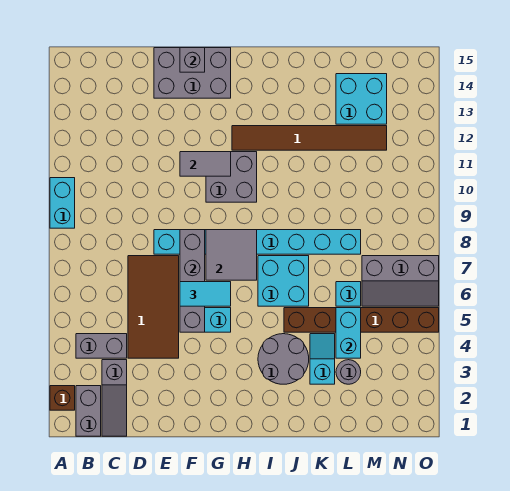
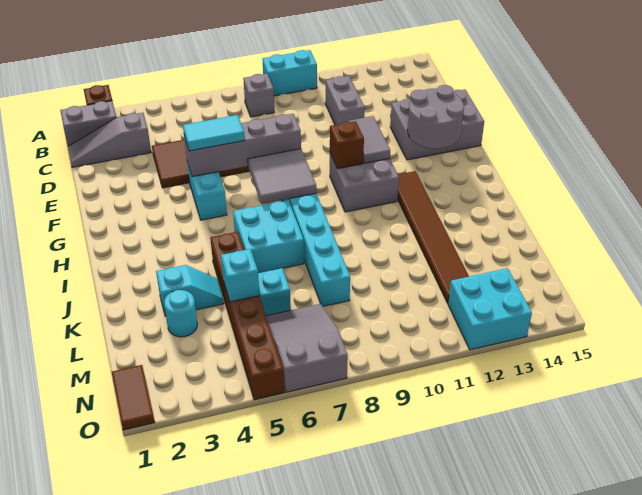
grey brick B4:C4 level 1 -> grey brick C11:D11 level 1
grey brick E14:G15 level 1 -> grey brick E13:F15 level 1
cyan tile F6:G6 level 3 -> cyan tile F5:F6 level 3
grey brick F15 level 2 -> grey brick B8 level 1
none -> brown brick G10 level 2
grey round brick I3:J4 level 1 -> grey round brick F13:G14 level 2
grey round brick L3 level 1 -> cyan round brick L3 level 1
cyan brick L4:L5 level 2 -> cyan brick L5 level 2
cyan brick L13:M14 level 1 -> cyan brick N12:O13 level 1
grey slope M6:O7 level 1 top 7 -> grey slope M6:O7 level 1 top O
none -> brown tile N1:O1 level 1

